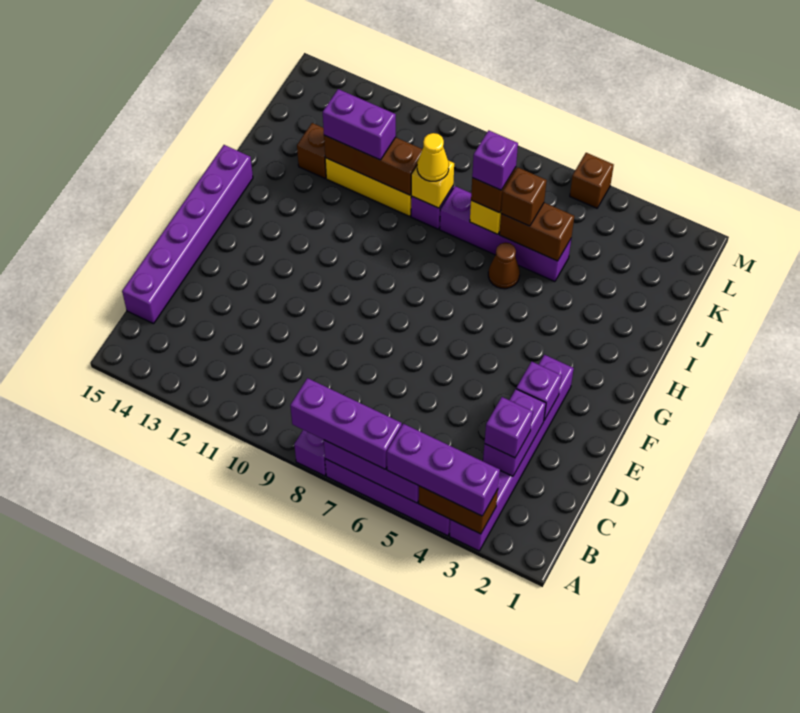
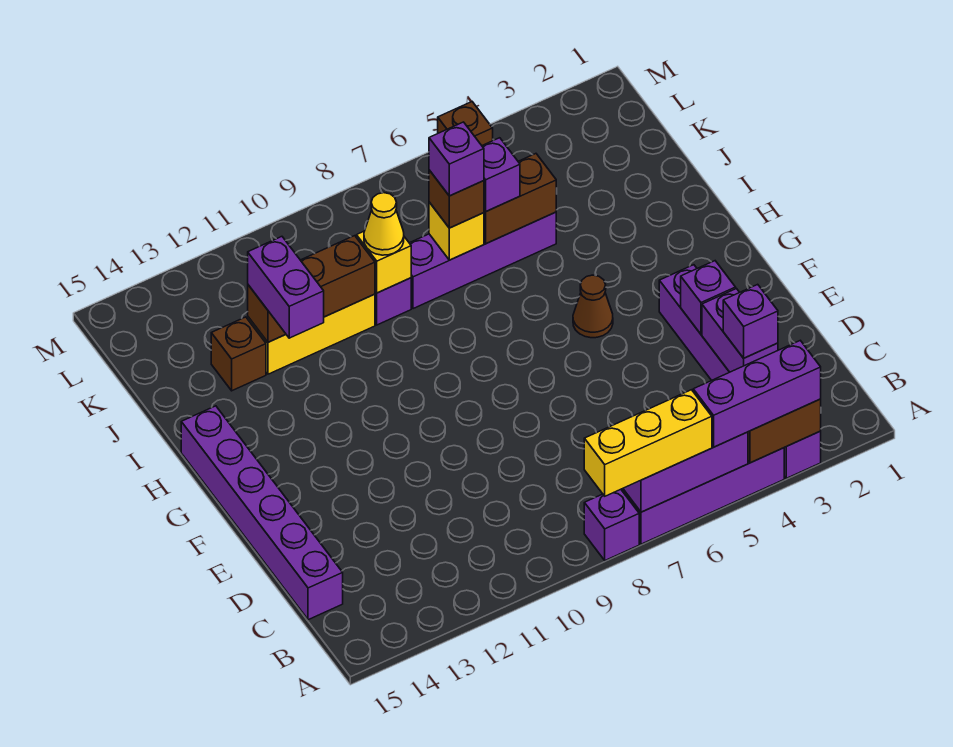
purple brick A6:A8 level 3 -> yellow brick A6:A8 level 3
brown cone I6 level 1 -> brown cone G5 level 1
brown brick J6 level 3 -> purple brick J6 level 3
purple brick J11:J12 level 3 -> purple brick I12:J12 level 3

